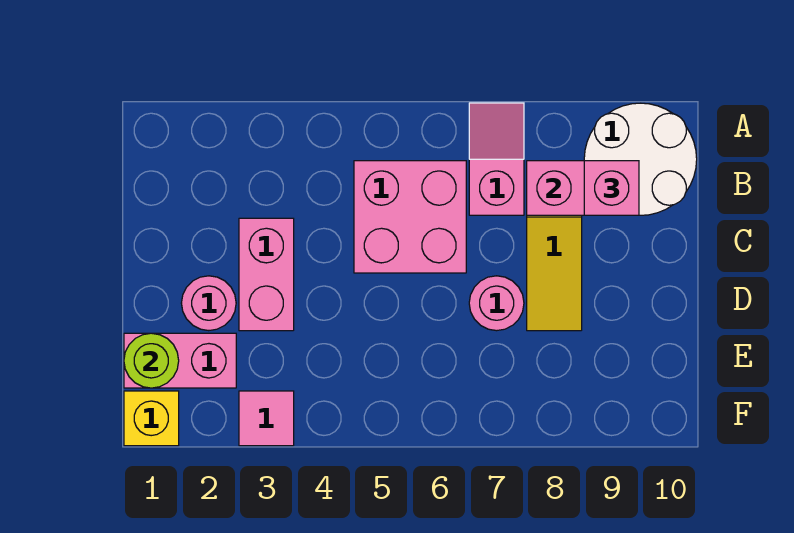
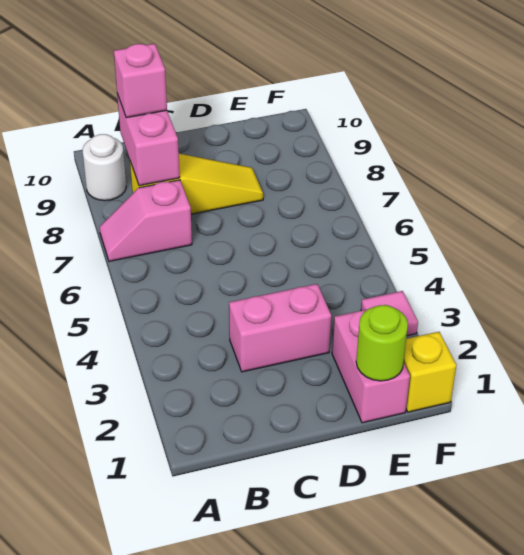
white round brick A9:B10 level 1 -> white round brick A9 level 1
pink brick B5:C6 level 1 -> none
pink round brick D2 level 1 -> none
pink round brick D7 level 1 -> none

